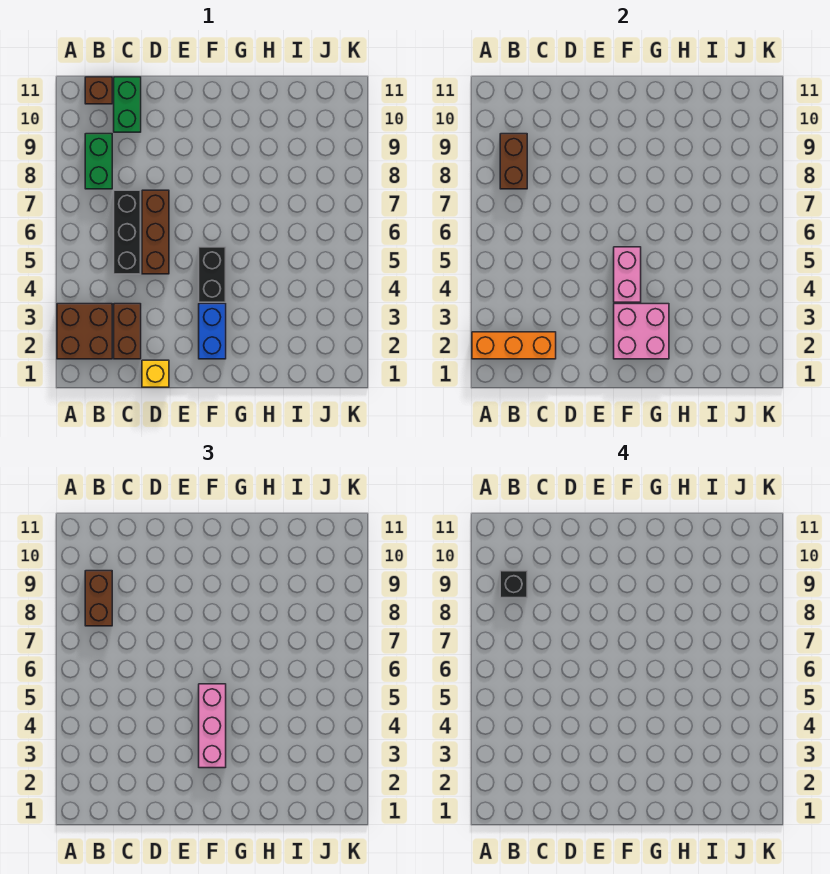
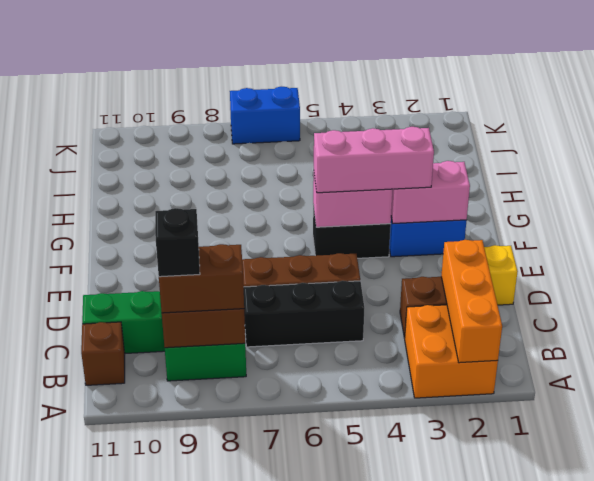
brown brick A2:B3 level 1 -> orange brick A2:B3 level 1
pink brick F2:G3 level 2 -> pink brick F2:F3 level 2
none -> blue brick K6:K7 level 1

